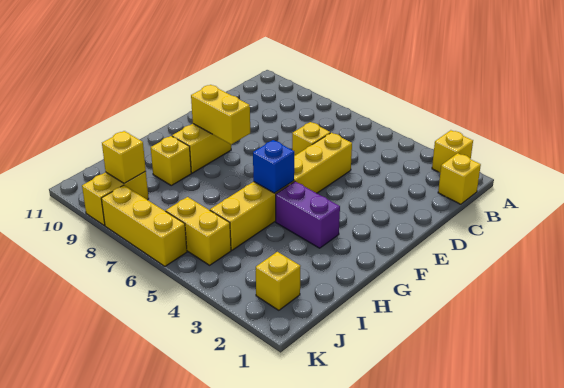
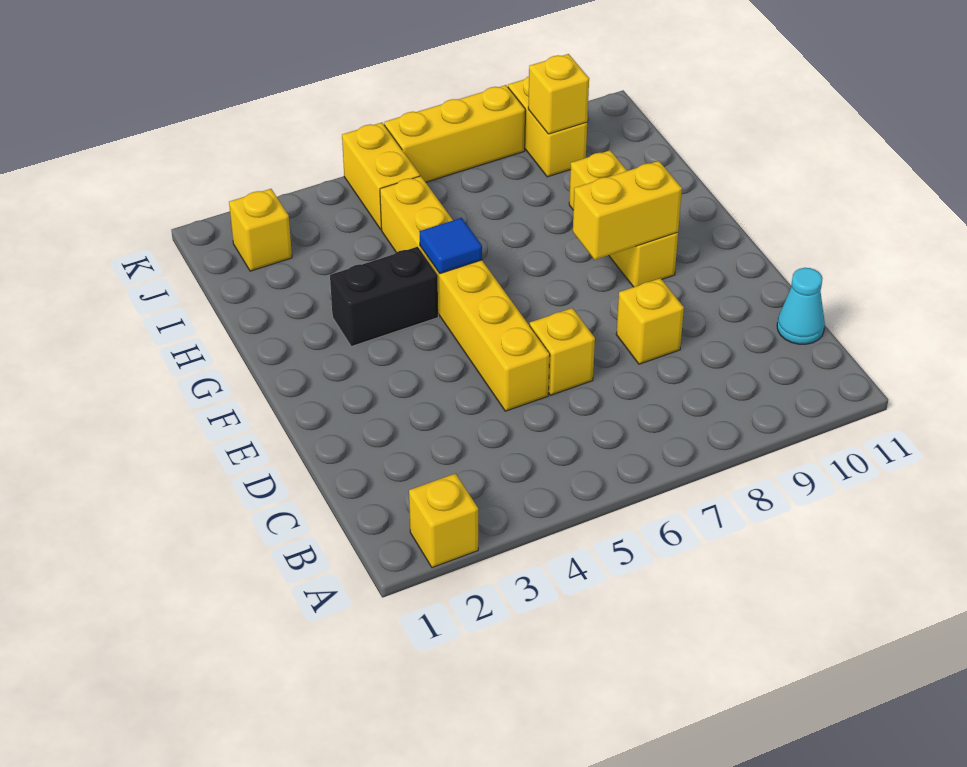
yellow brick B1 level 1 -> yellow brick D8 level 1
none -> cyan cone C11 level 1
purple brick G3:G4 level 1 -> black brick G3:G4 level 1
blue brick G5 level 2 -> blue tile G5 level 2
yellow brick J5:J6 level 1 -> yellow brick J5:K5 level 1

